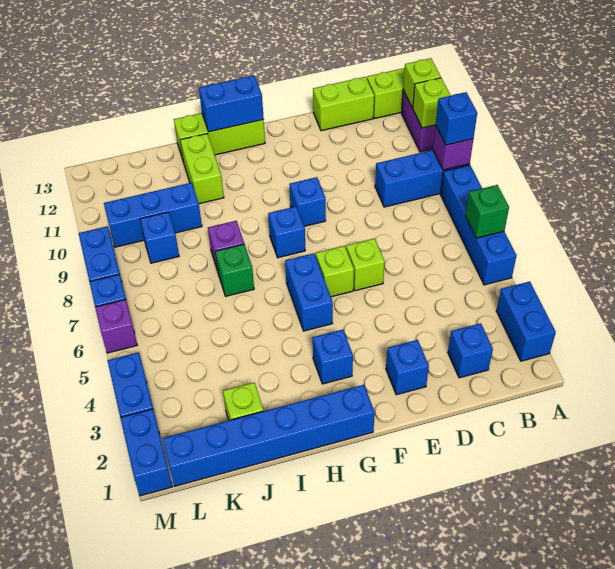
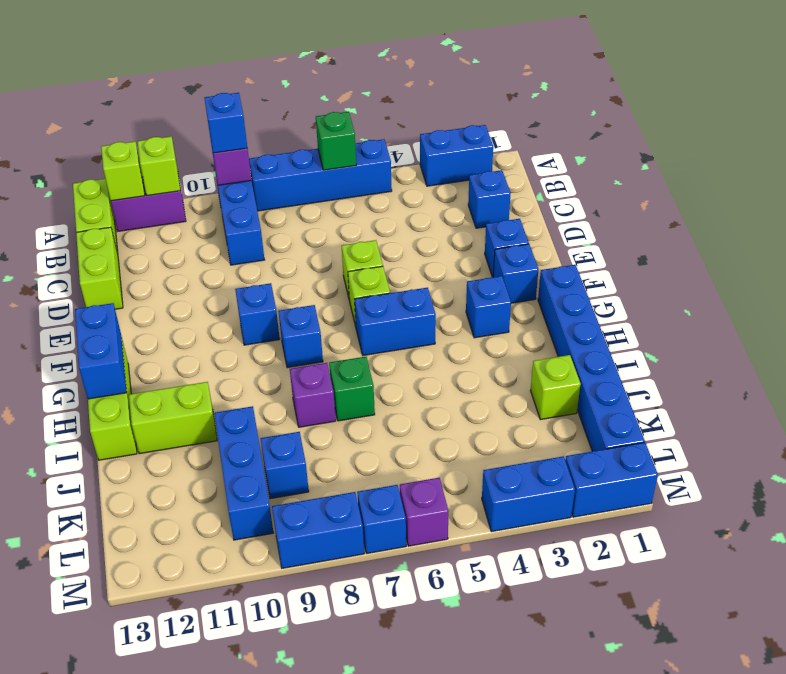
none -> blue brick F2 level 1

